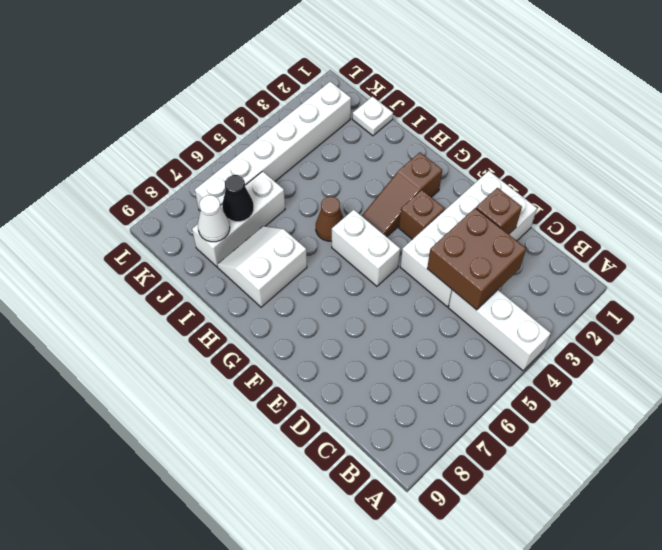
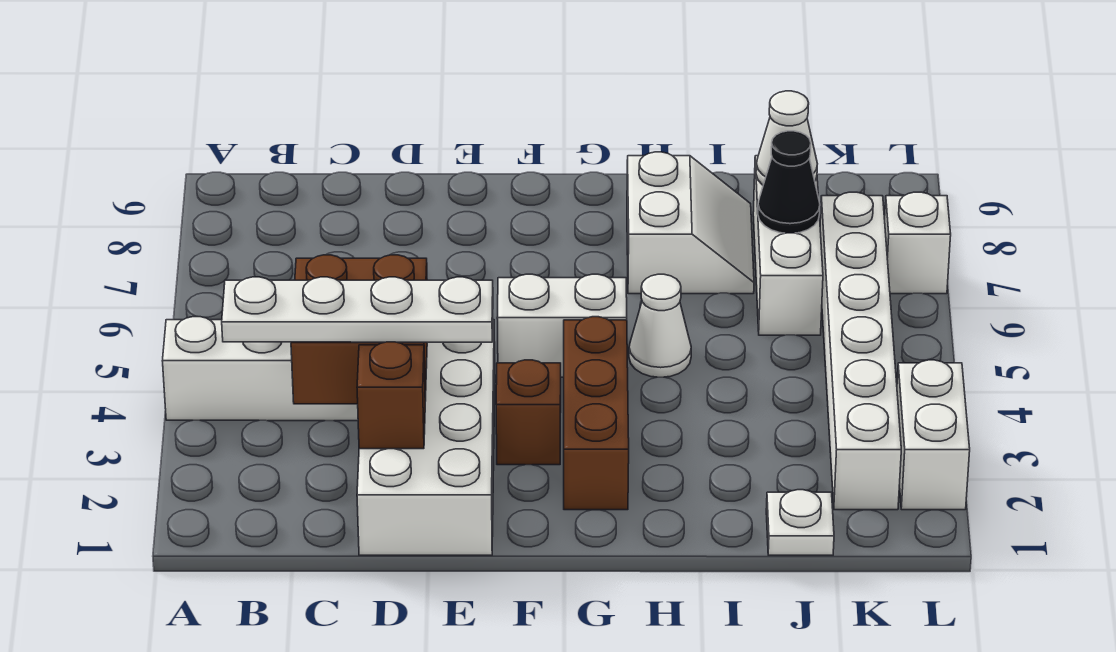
none -> white plate B3:E3 level 3
brown slope G2:G4 level 1 top 2 -> brown brick G2:G4 level 1
brown cone H5 level 1 -> white cone H5 level 1
none -> white brick L2:L3 level 1
none -> white brick L7 level 1

